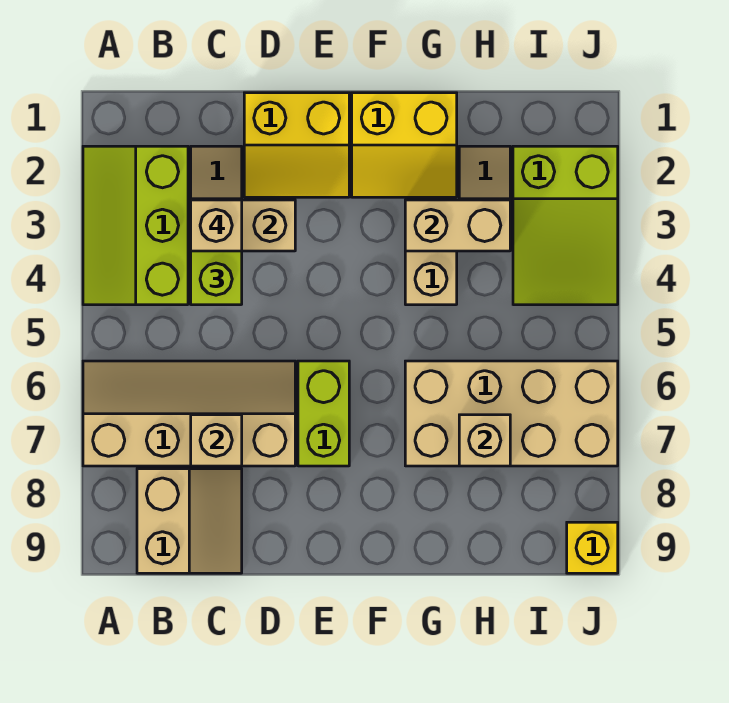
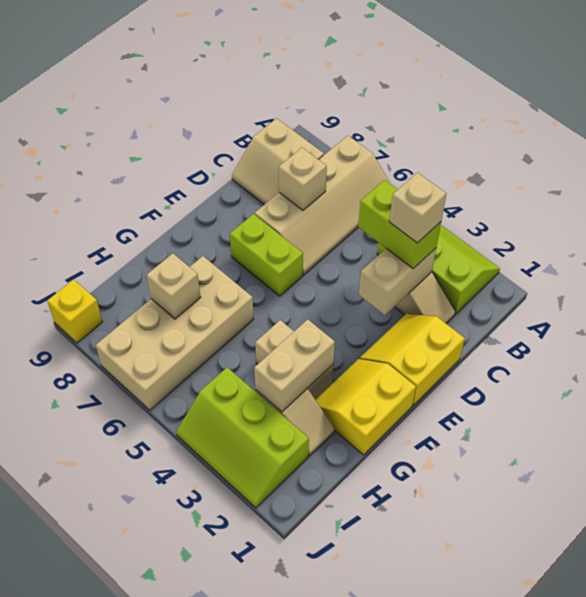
lime slope I2:J4 level 1 top 2 -> lime slope I2:J4 level 1 top I

